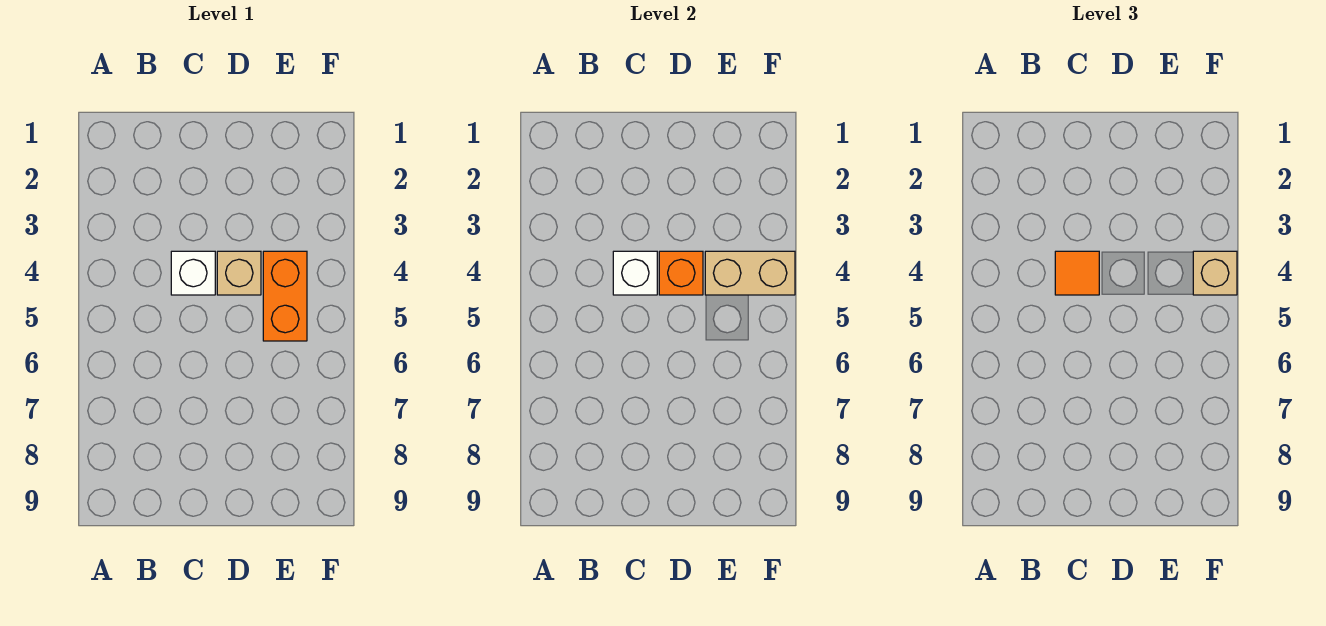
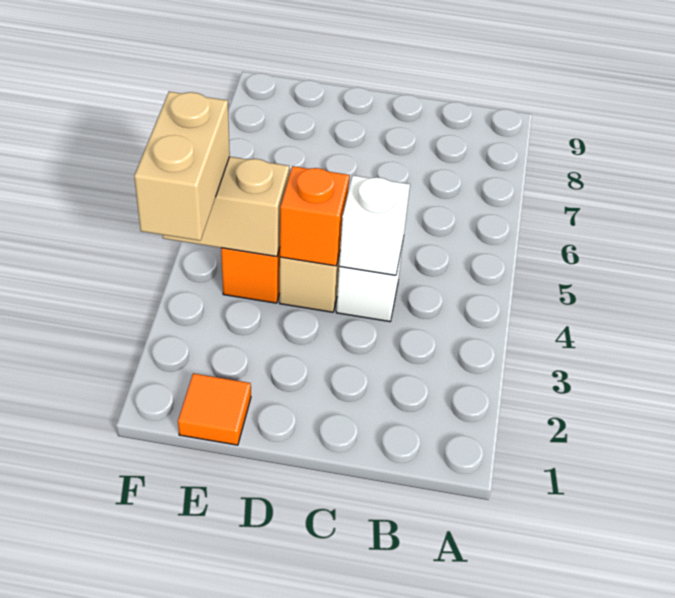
orange tile C4 level 3 -> orange tile E1 level 1
tan brick F4 level 3 -> tan brick F3:F4 level 3

